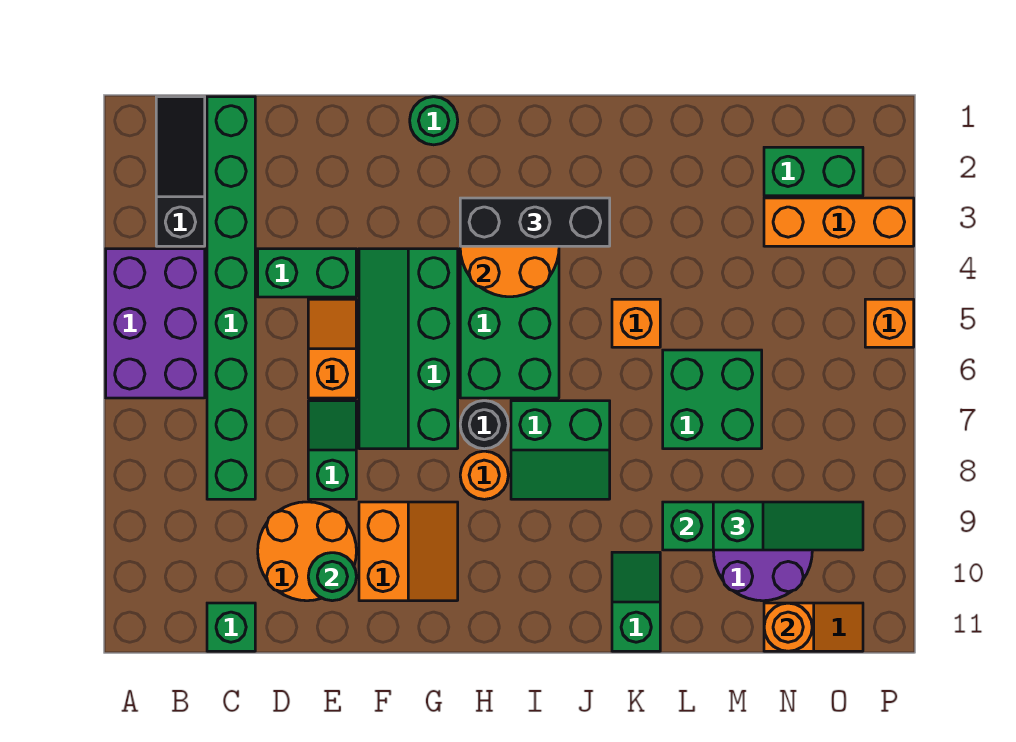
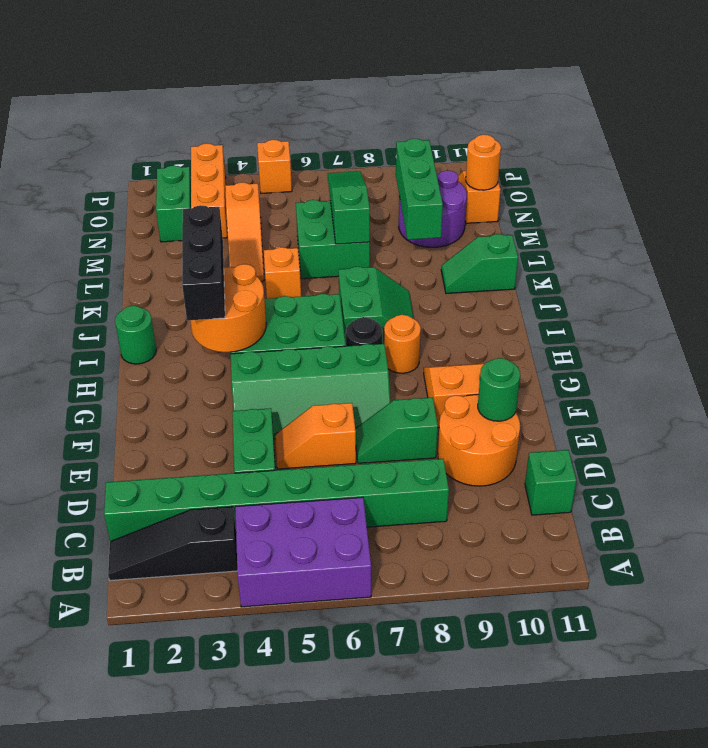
green round brick G1 level 1 -> green round brick I1 level 1
none -> orange slope L4:N4 level 1 top N
green slope M9:O9 level 3 top M -> green slope L7:N7 level 2 top L

